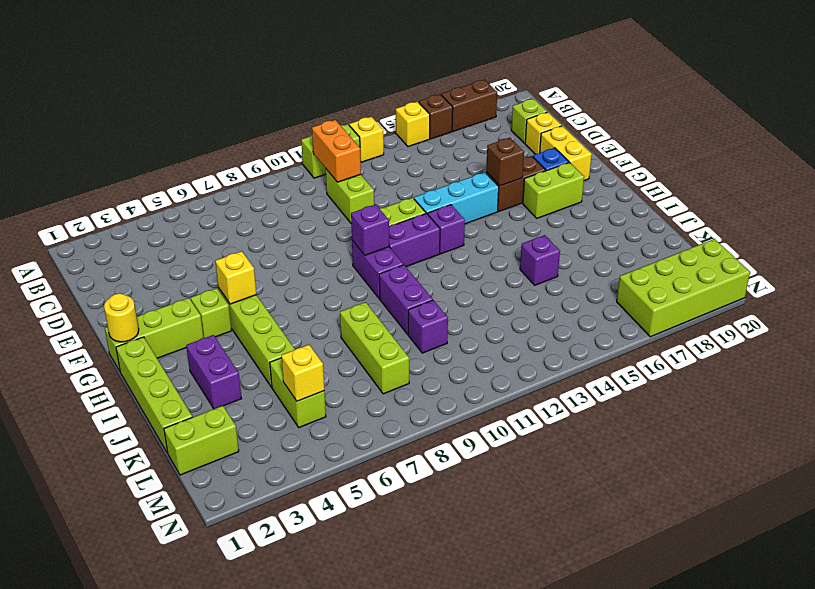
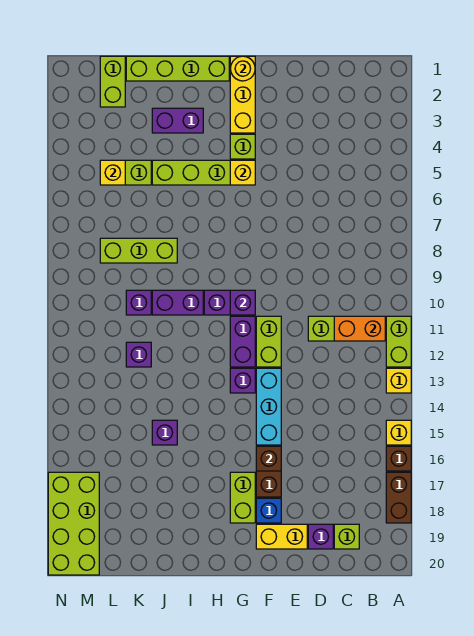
yellow brick D19 level 1 -> purple brick D19 level 1
lime brick G1:G3 level 1 -> yellow brick G1:G3 level 1
none -> purple brick K12 level 1

